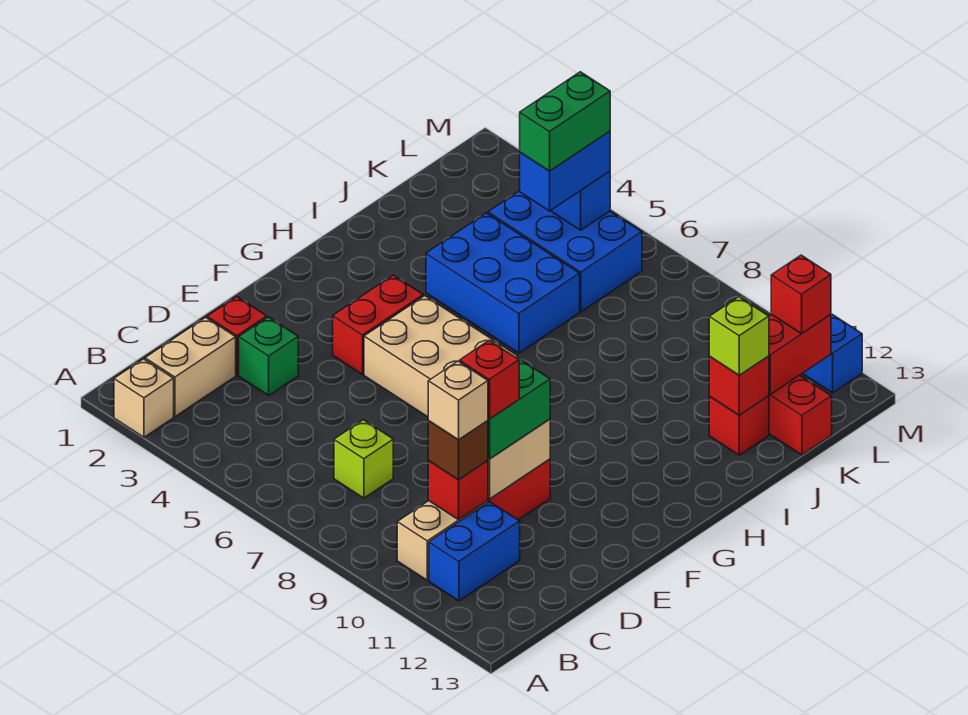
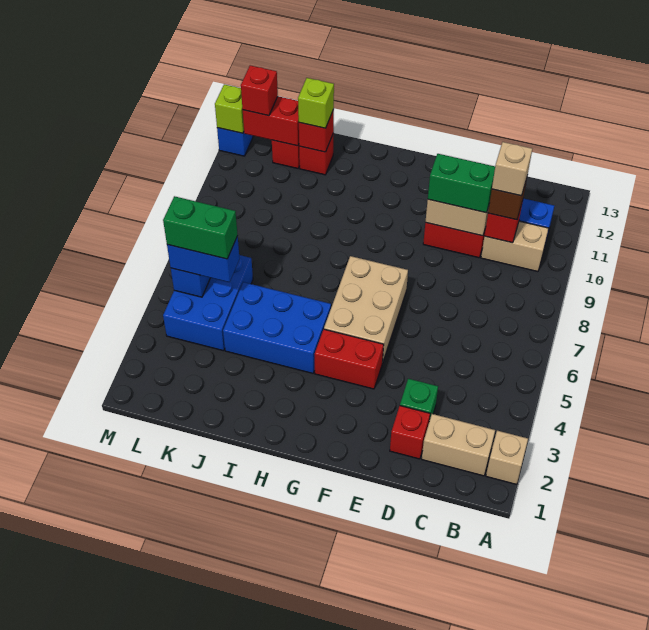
lime brick C7 level 1 -> lime brick M12 level 2
red brick D10 level 4 -> none
blue brick I4:J6 level 1 -> blue brick H4:J5 level 1

